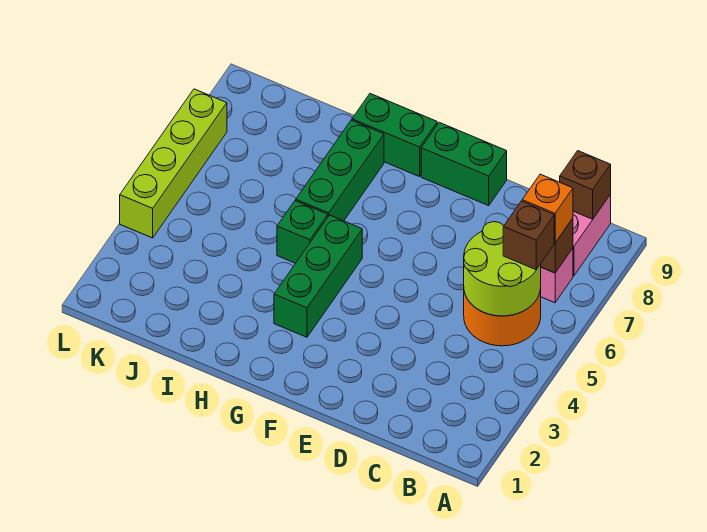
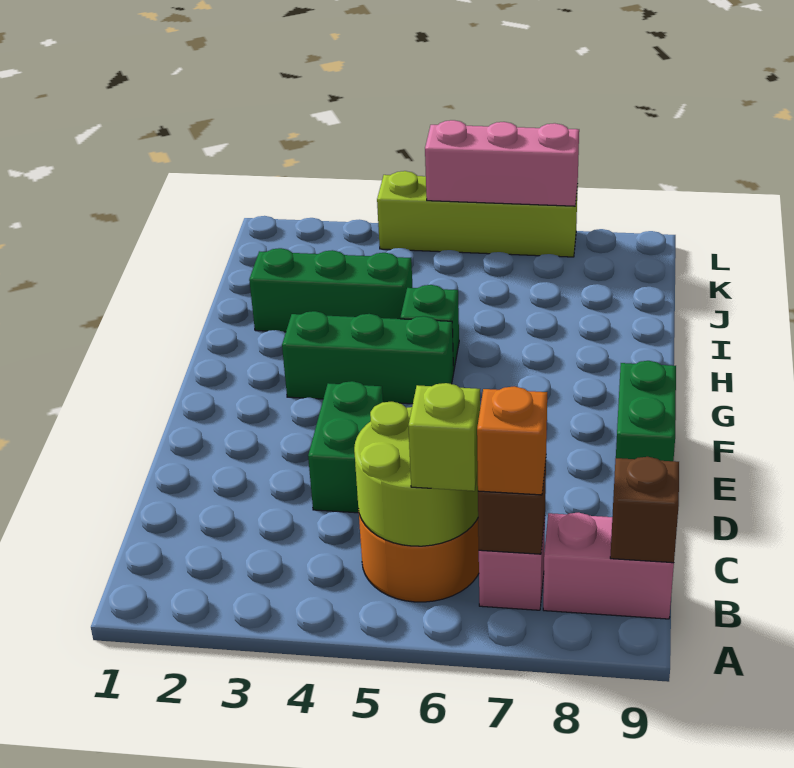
brown brick B6 level 3 -> lime brick B6 level 3
green brick G9:H9 level 1 -> green brick D4:E4 level 1
green brick H6:H8 level 1 -> green brick I2:I4 level 1
none -> pink brick L5:L7 level 2

